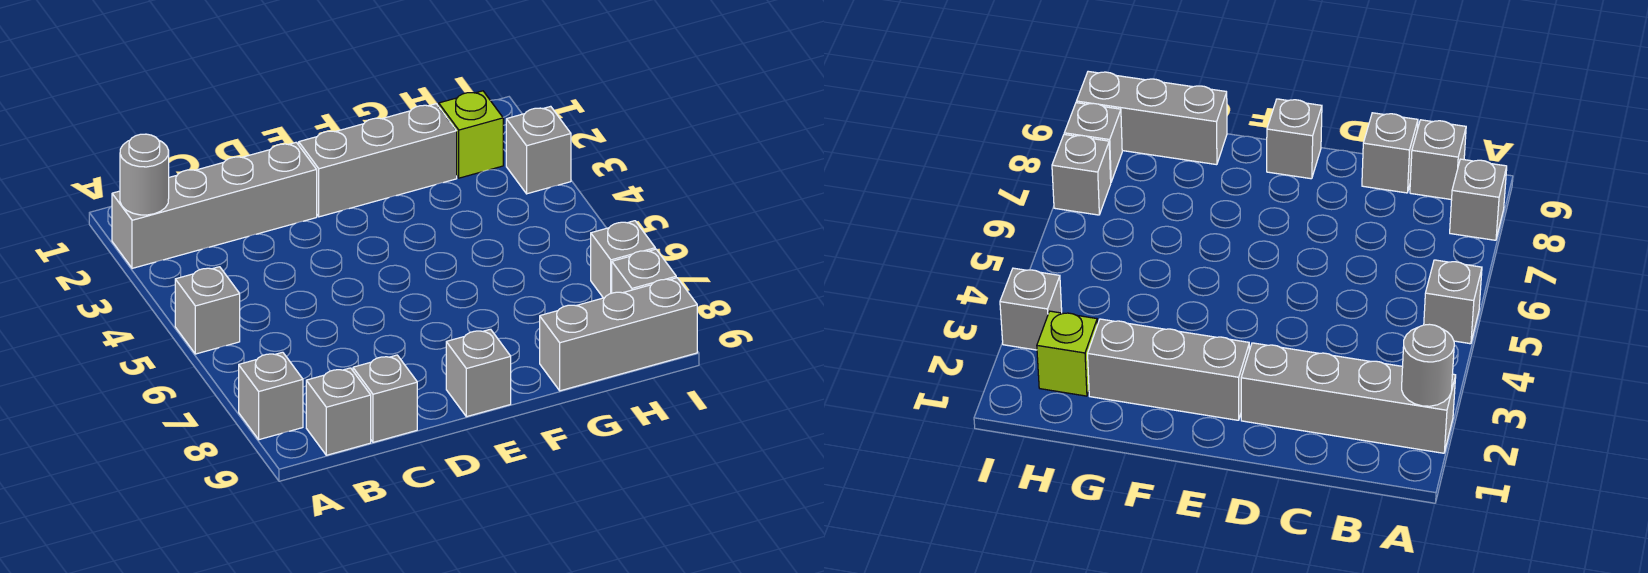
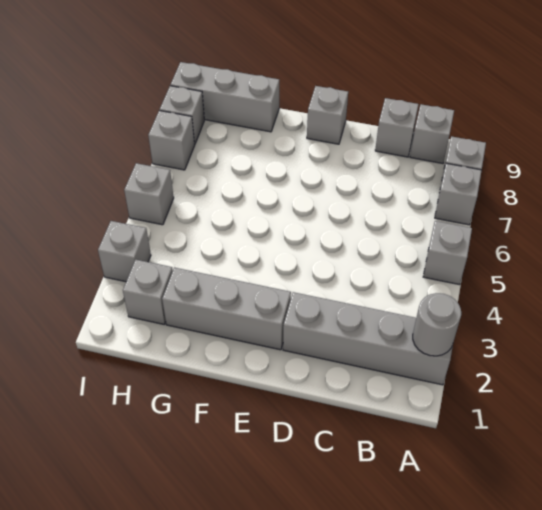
none -> grey brick A7 level 1
lime brick H2 level 1 -> grey brick H2 level 1
none -> grey brick I5 level 1

